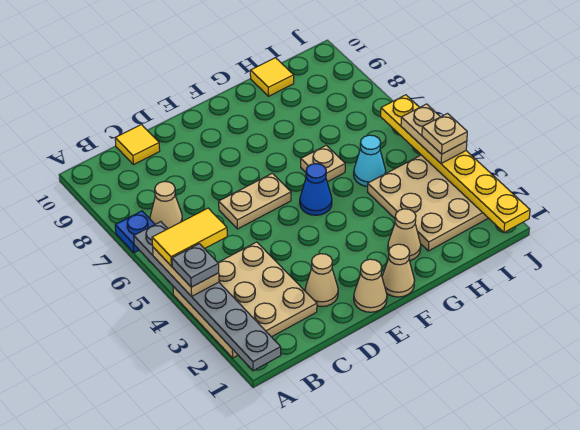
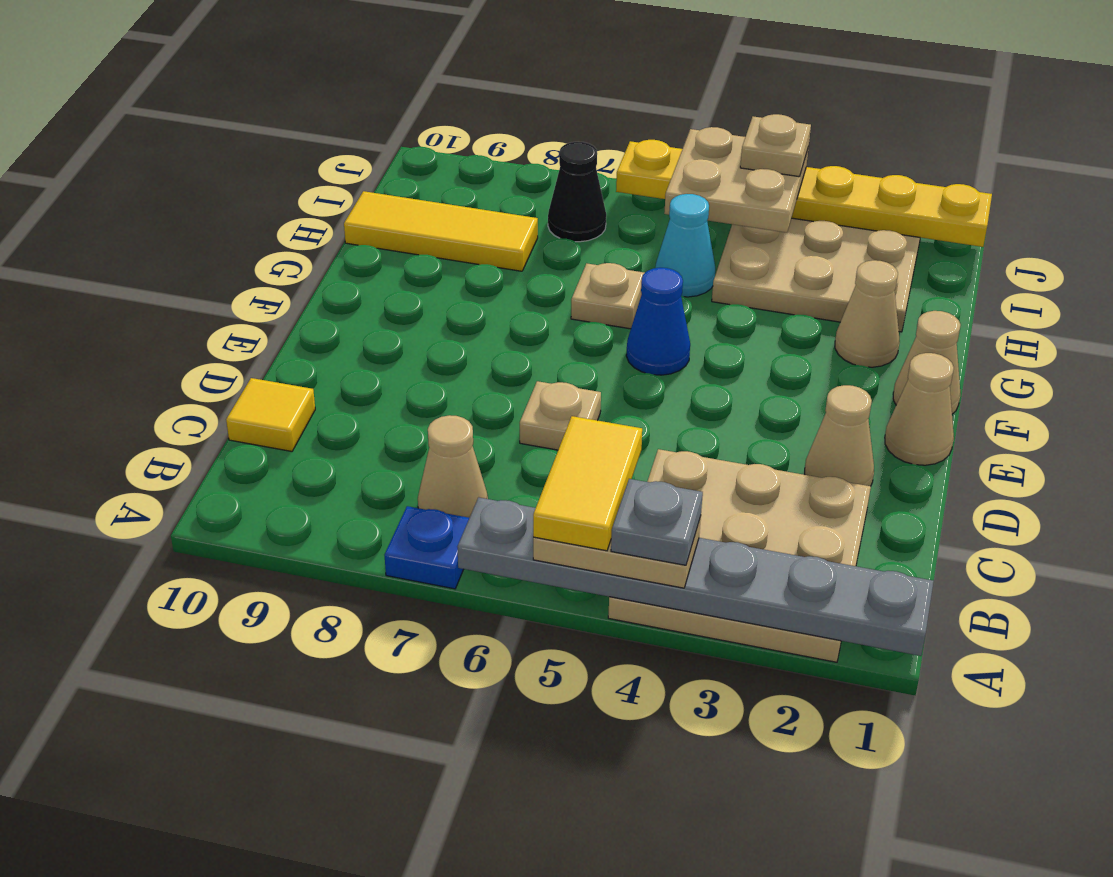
tan plate D6:E6 level 1 -> tan plate D6 level 1
yellow tile H10 level 1 -> yellow tile H8:H10 level 1
none -> black cone I7 level 1
tan plate J4:J5 level 3 -> tan plate I4:J5 level 3

